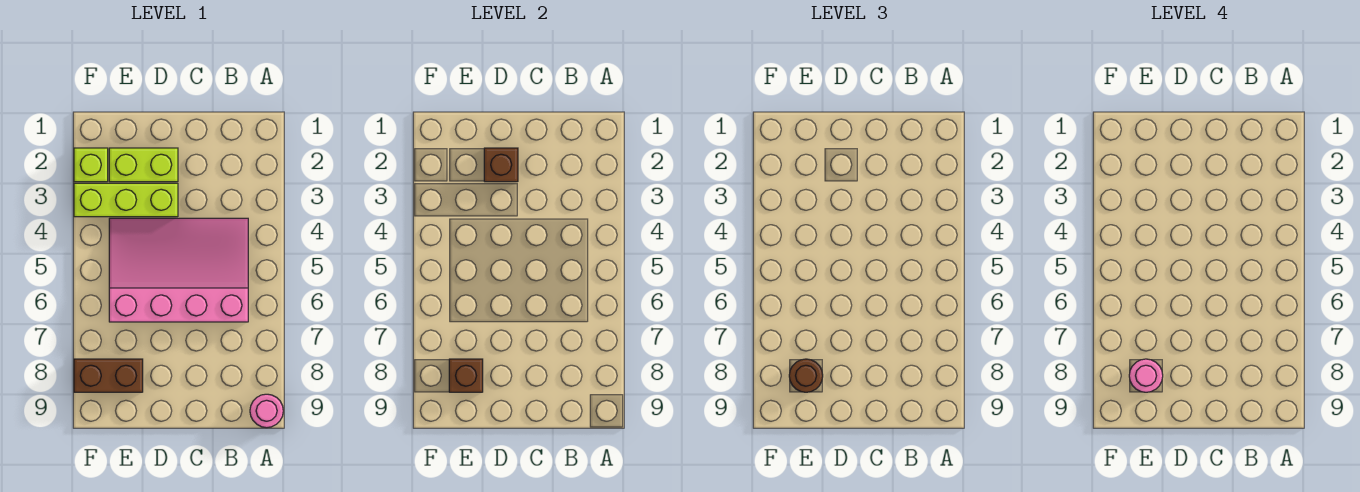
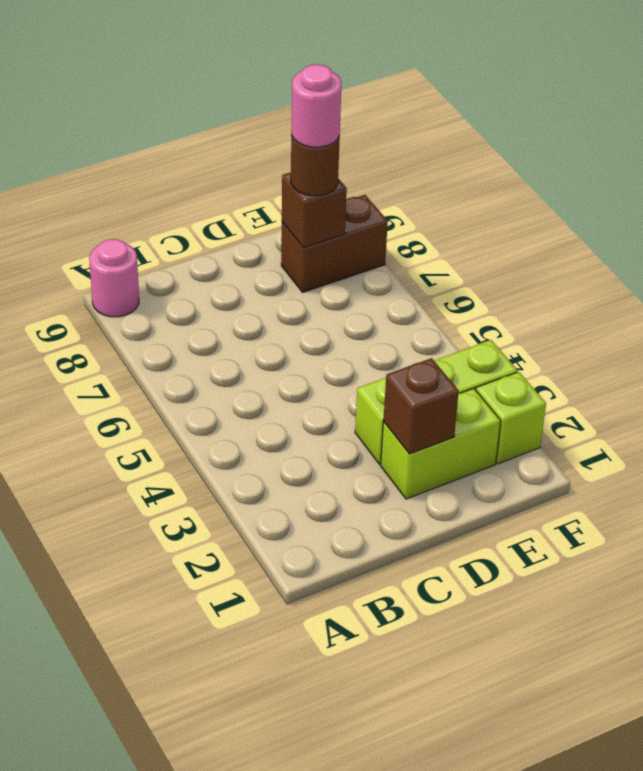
pink slope B4:E6 level 1 top 6 -> none

